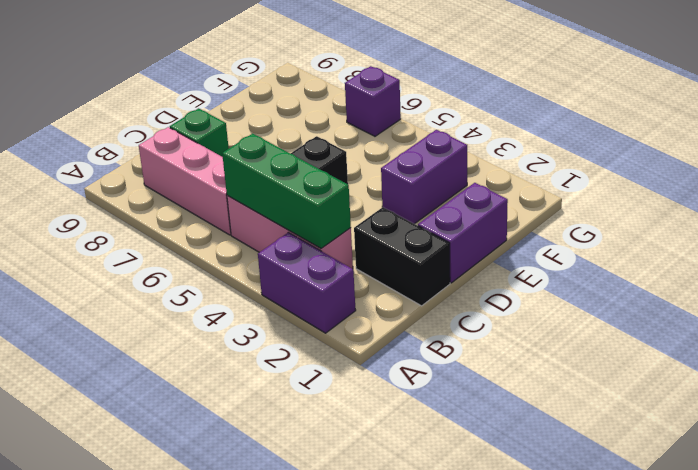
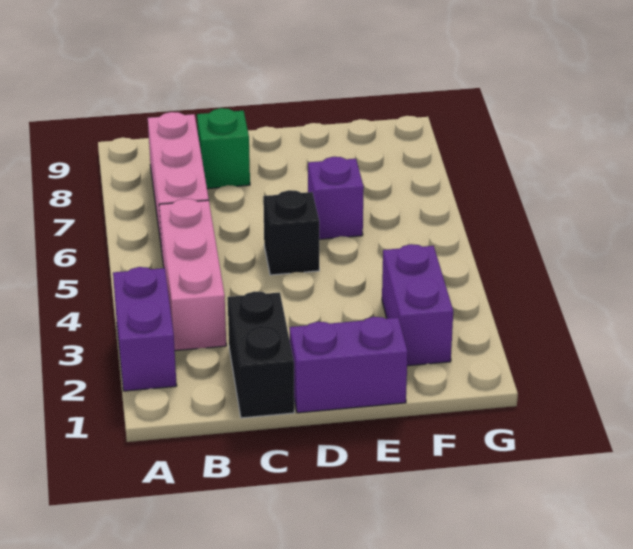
green brick B3:B5 level 2 -> none
purple brick E3:F3 level 1 -> purple brick F2:F3 level 1
purple brick G6 level 1 -> purple brick E6 level 1

